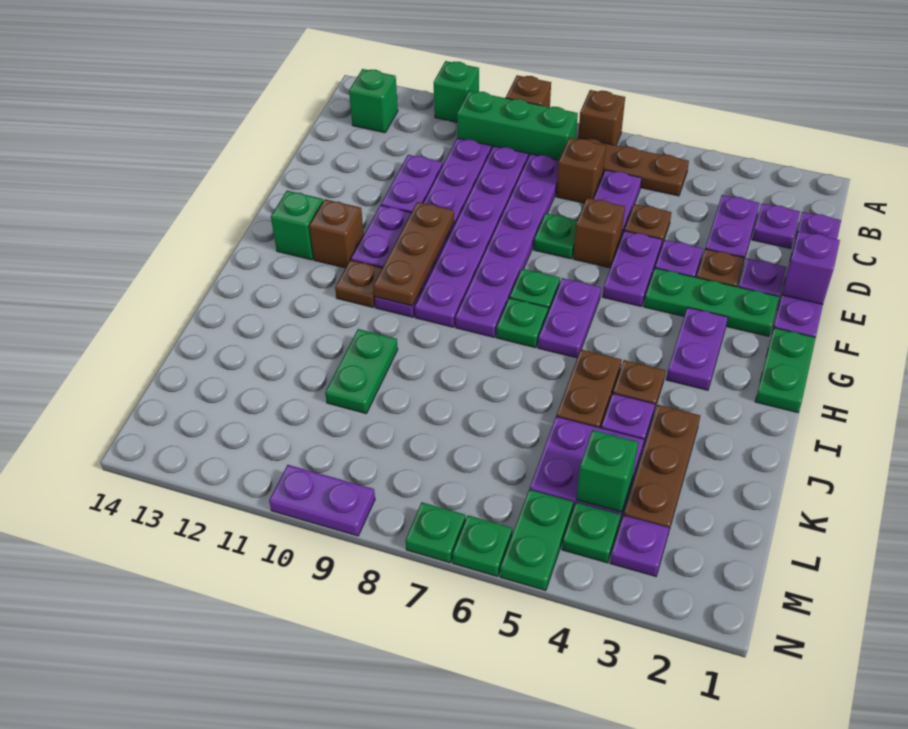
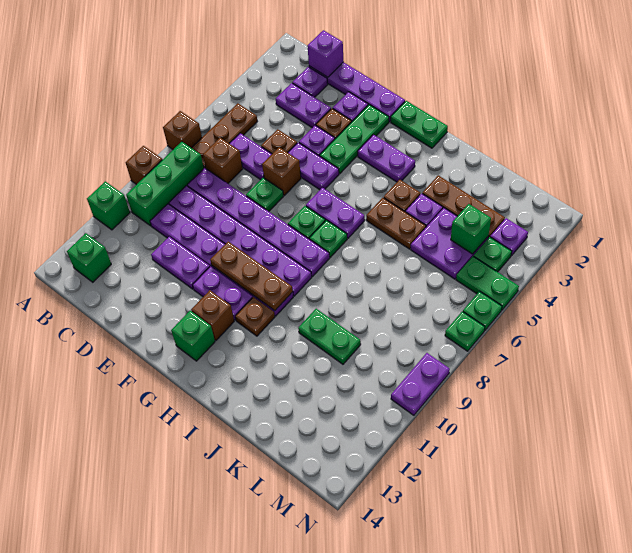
purple brick E1 level 2 -> purple brick C1 level 2

